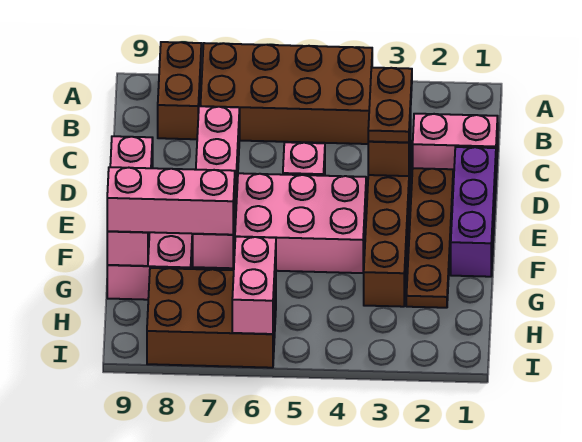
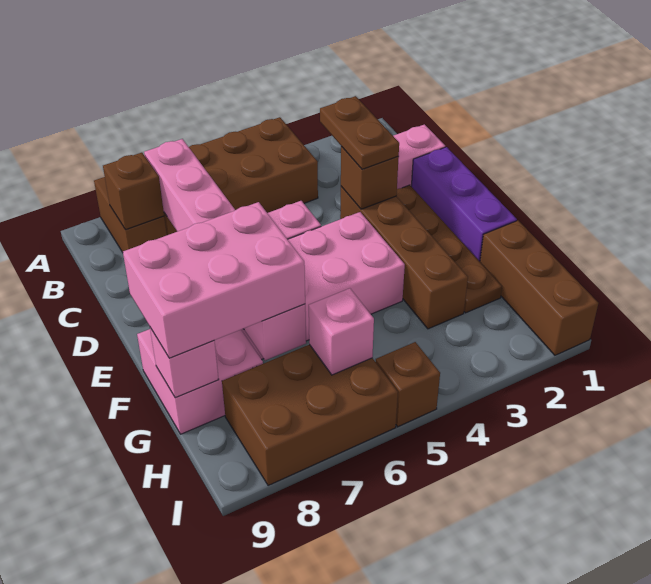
none -> brown brick B8 level 2
pink brick D7:G7 level 2 -> pink brick B7:G7 level 2
pink brick E9:G9 level 2 -> pink brick G9 level 2
none -> brown brick G1:I1 level 1
pink brick G7:G9 level 3 -> pink brick F7:G9 level 3
pink brick H6:I6 level 2 -> pink brick H6 level 2
none -> brown brick I5 level 1

